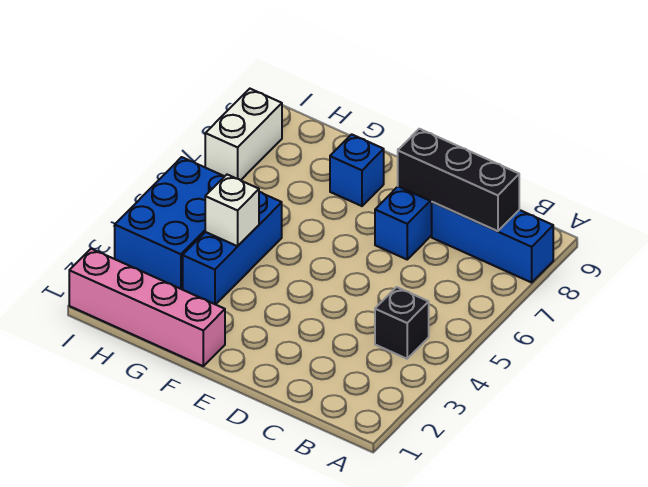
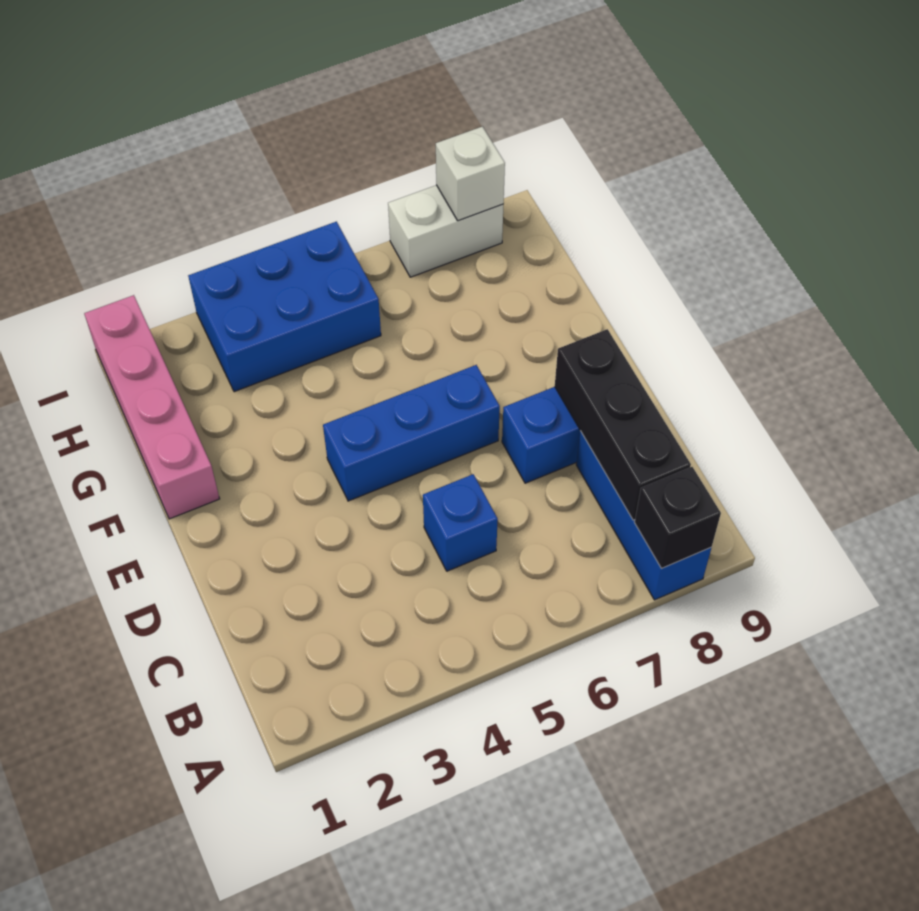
black brick B4 level 1 -> black brick A8 level 2
blue brick F8 level 1 -> blue brick C5 level 1
blue brick G3:G5 level 1 -> blue brick E4:E6 level 1
white brick G4 level 2 -> white brick I8 level 2

